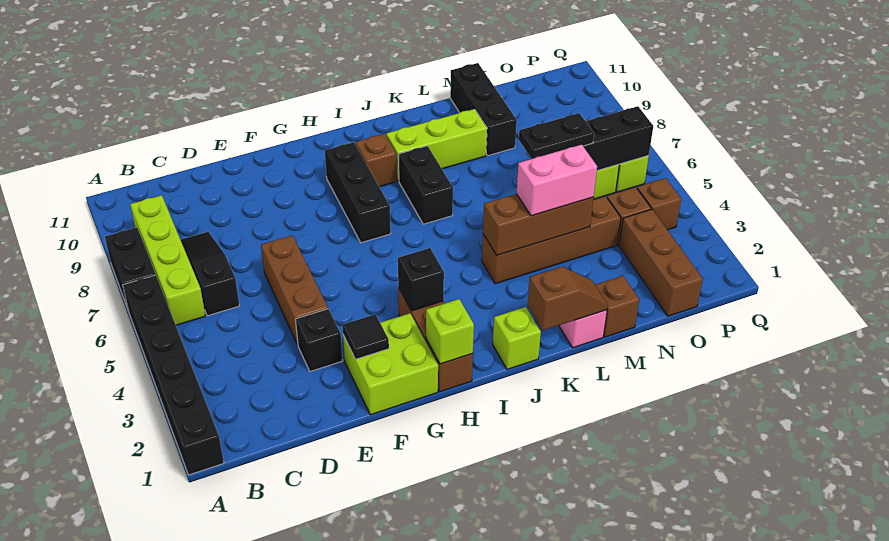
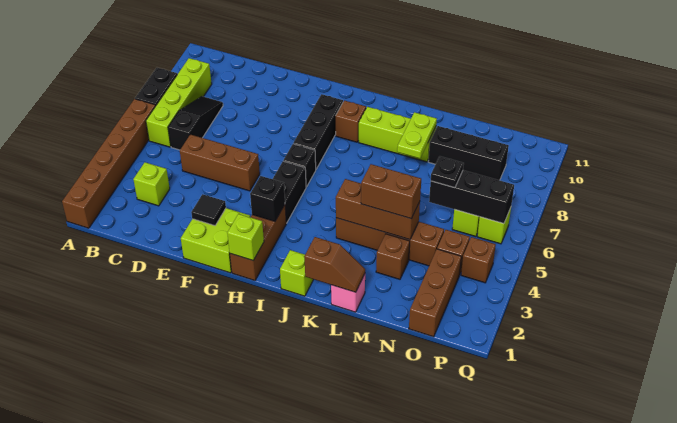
black brick A1:A6 level 1 -> brown brick A1:A6 level 1
none -> lime brick C3 level 1
black brick E3 level 1 -> black brick H6 level 1
brown brick E4:E6 level 1 -> brown brick D5:F5 level 1
black brick J7:J8 level 1 -> black brick H4:H5 level 1
pink brick L4:M4 level 3 -> brown brick L4:M4 level 3
none -> lime plate L8:L9 level 2
brown brick M1 level 1 -> brown brick M3 level 1
black plate M6:N6 level 3 -> black plate N6 level 3
black brick M9:M11 level 1 -> black brick M9:O9 level 1

